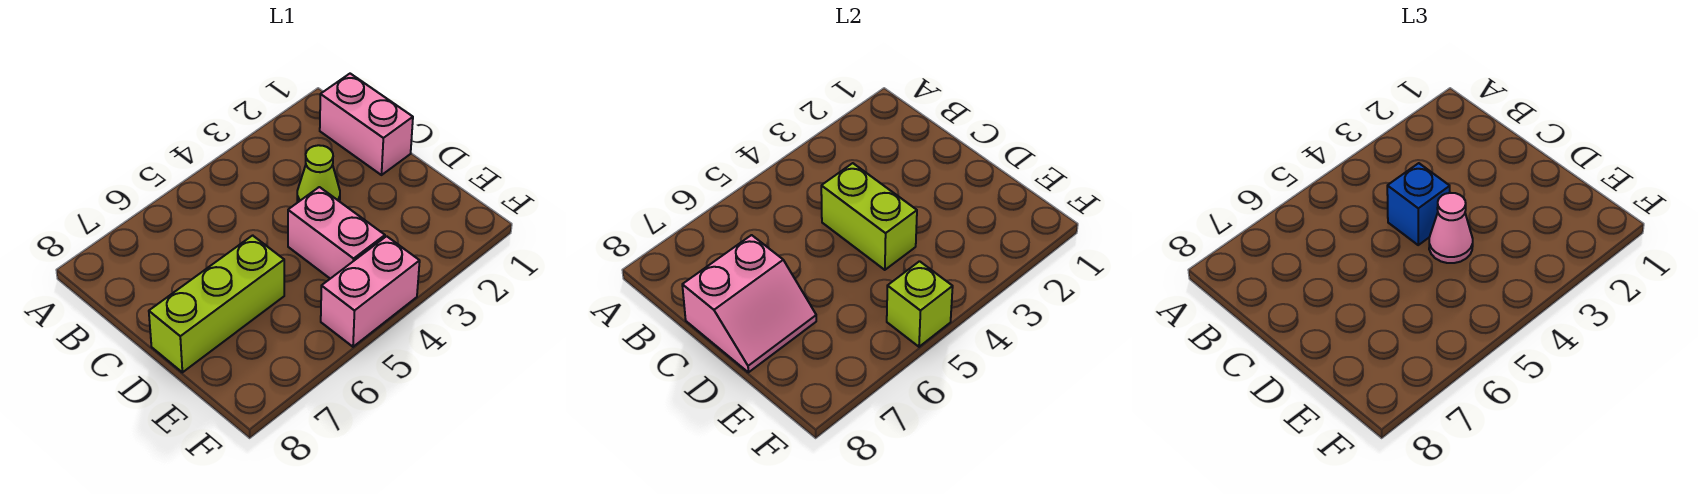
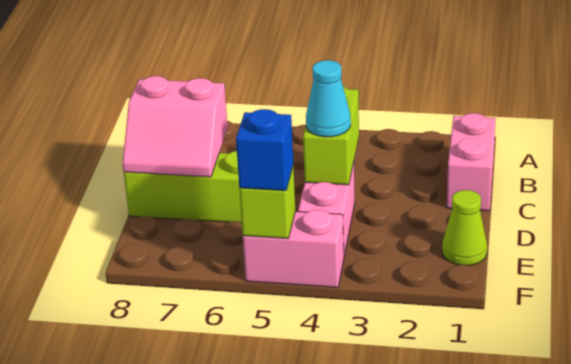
lime cone C3 level 1 -> lime cone E1 level 1
blue brick C4 level 3 -> blue brick F5 level 3
pink cone D4 level 3 -> cyan cone D4 level 3

